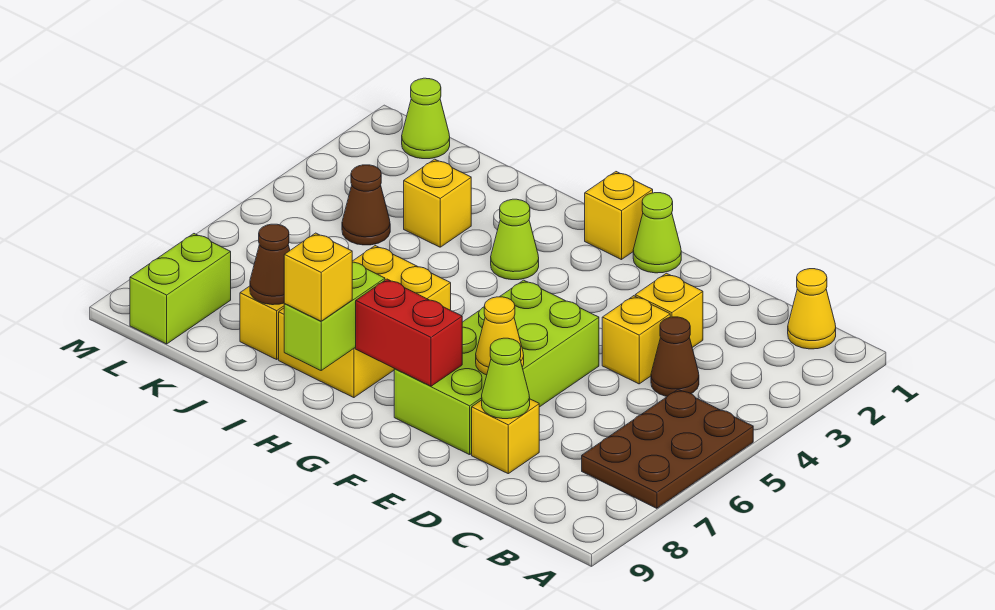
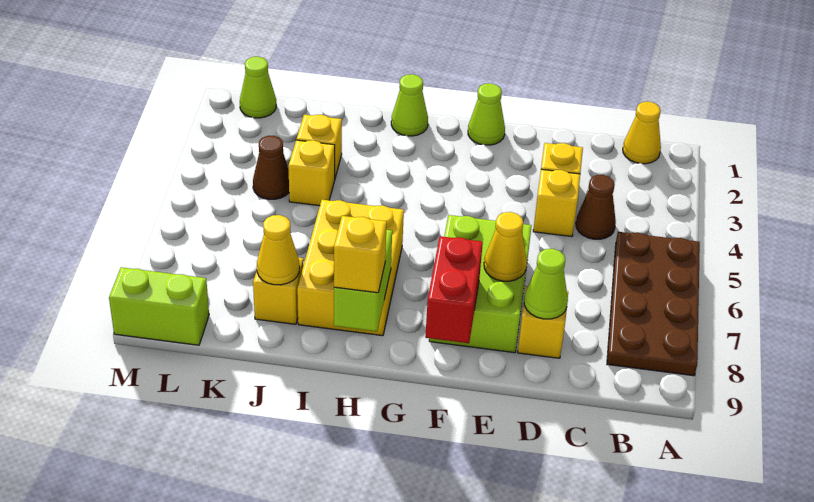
brown plate A5:B7 level 1 -> brown plate A5:B8 level 1
lime brick E5:F8 level 1 -> lime brick E6:F8 level 1
red brick F8:G8 level 2 -> red brick F8:F9 level 2
yellow brick G1 level 1 -> yellow brick J4 level 1
lime cone H3 level 1 -> lime cone H1 level 1
brown cone J8 level 2 -> yellow cone J8 level 2
lime brick L8:L9 level 1 -> lime brick L9:M9 level 1

